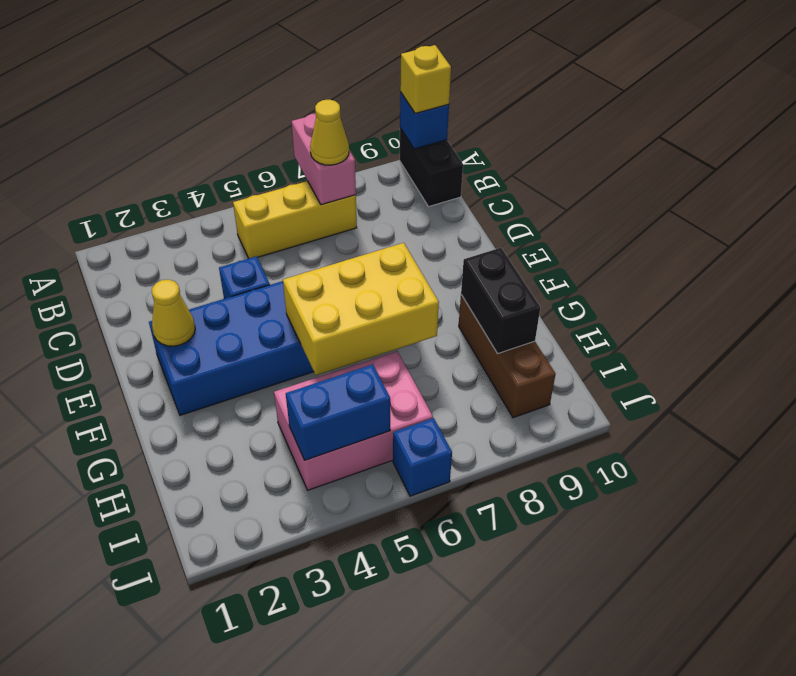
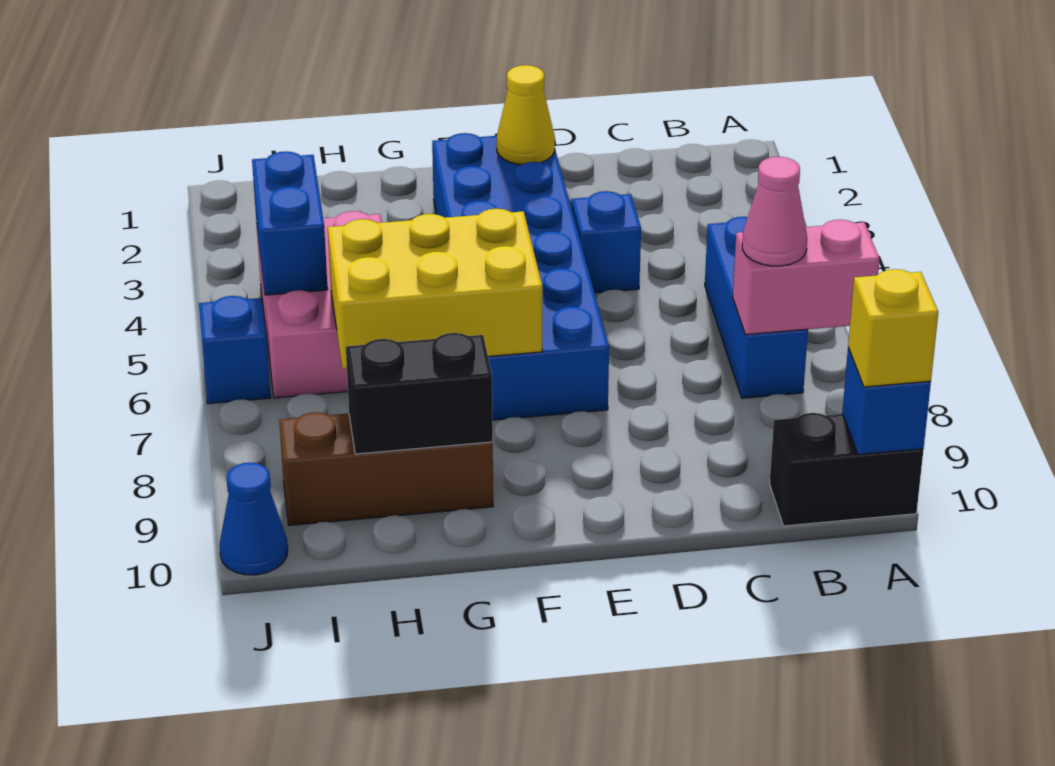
yellow brick B5:B7 level 1 -> blue brick B5:B7 level 1
yellow cone B7 level 3 -> pink cone B7 level 3
yellow brick F5:G7 level 2 -> yellow brick F6:H7 level 2
none -> blue cone J10 level 1

